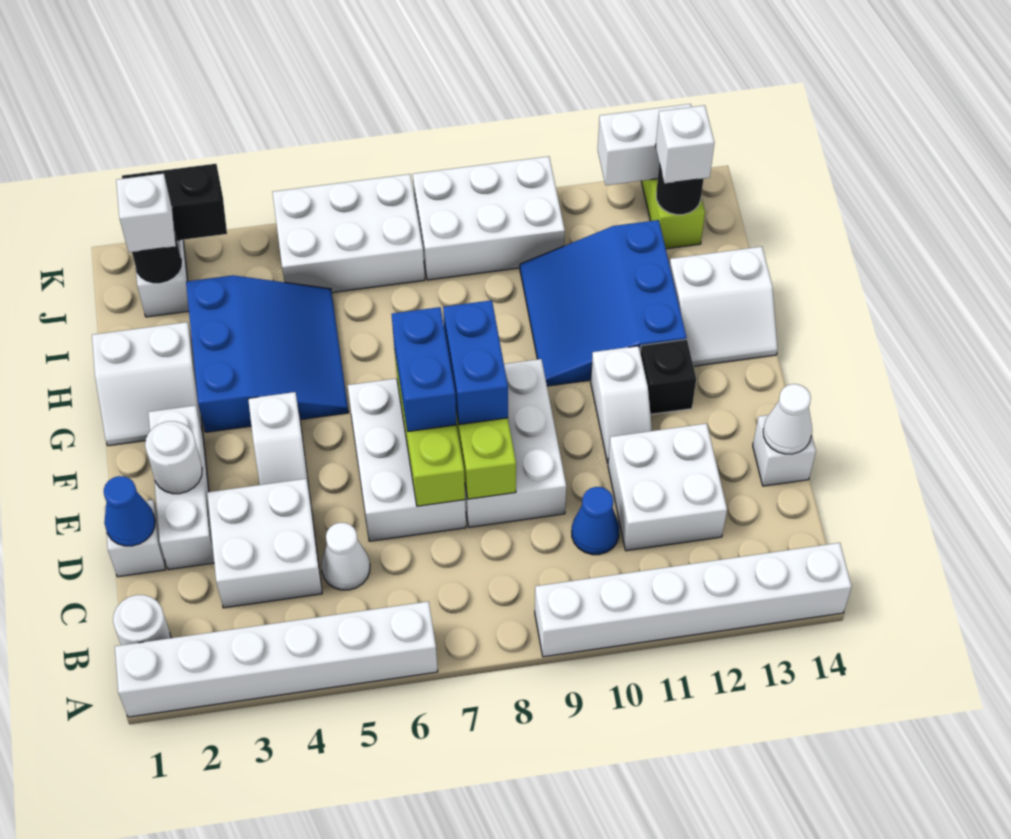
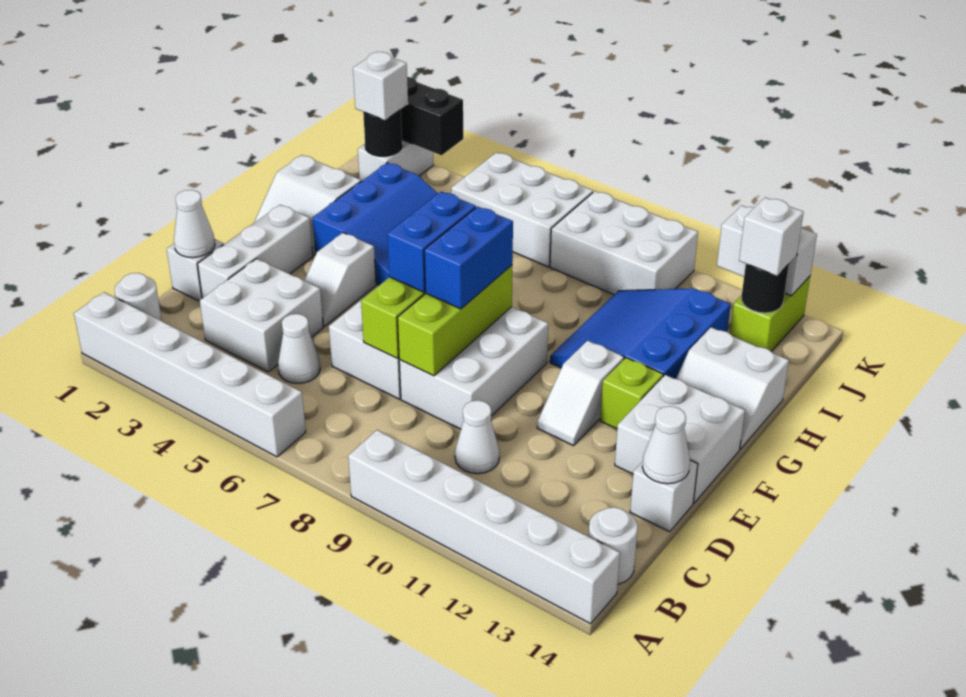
blue cone C10 level 1 -> white cone C10 level 1
white brick C11:D12 level 1 -> white brick E13:F14 level 1
blue cone D1 level 2 -> white cone D1 level 2
white round brick E2 level 2 -> white round brick B14 level 1
black brick F12 level 1 -> lime brick F12 level 1

